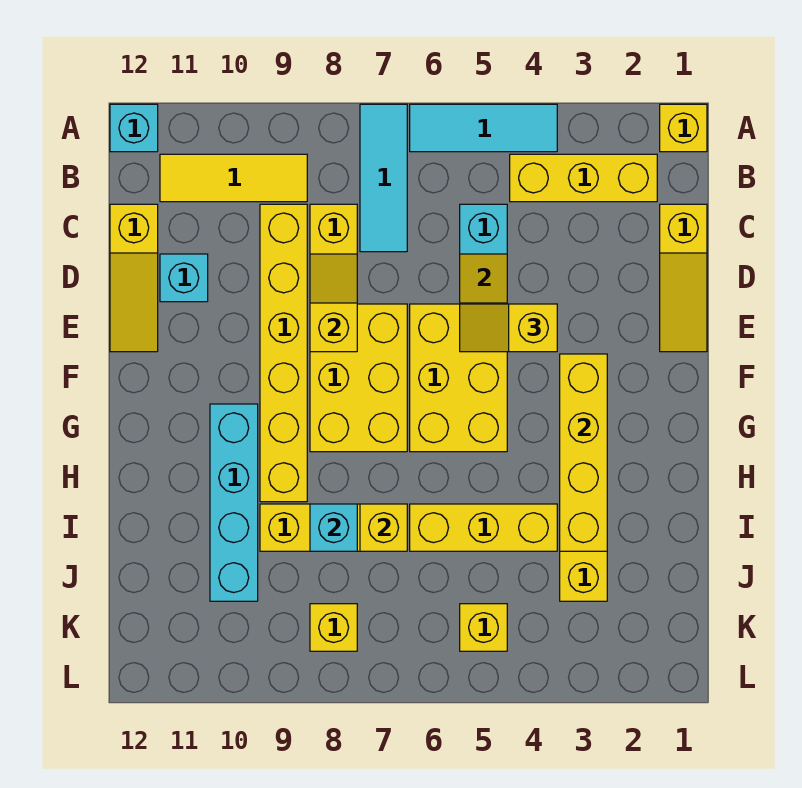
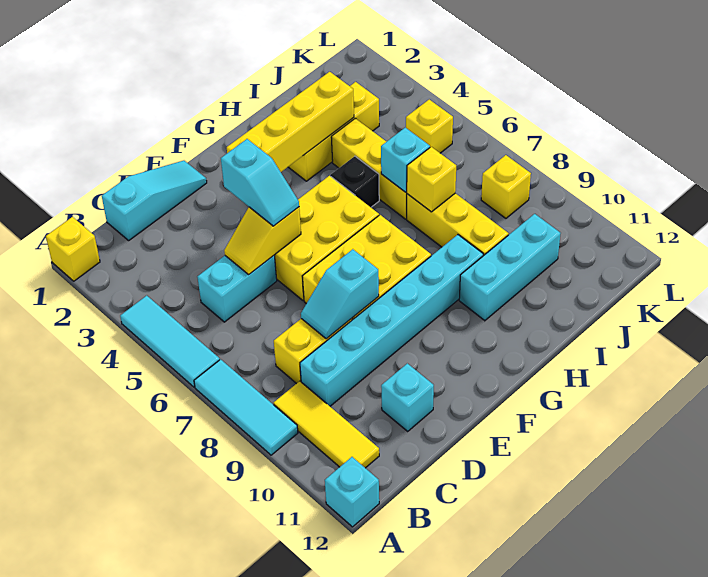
cyan tile A7:C7 level 1 -> cyan tile A7:A9 level 1
yellow brick B2:B4 level 1 -> none
yellow slope C1:E1 level 1 top C -> cyan slope C1:E1 level 1 top C
yellow brick C9:H9 level 1 -> cyan brick C9:H9 level 1
yellow slope C12:E12 level 1 top C -> none
yellow slope D8:E8 level 2 top E -> cyan slope D8:E8 level 2 top E
yellow slope E4:E5 level 3 top 4 -> cyan slope E4:E5 level 3 top 4
cyan brick G10:J10 level 1 -> cyan brick H10:J10 level 1
none -> black brick H5 level 1
cyan brick I8 level 2 -> cyan brick I6 level 2

